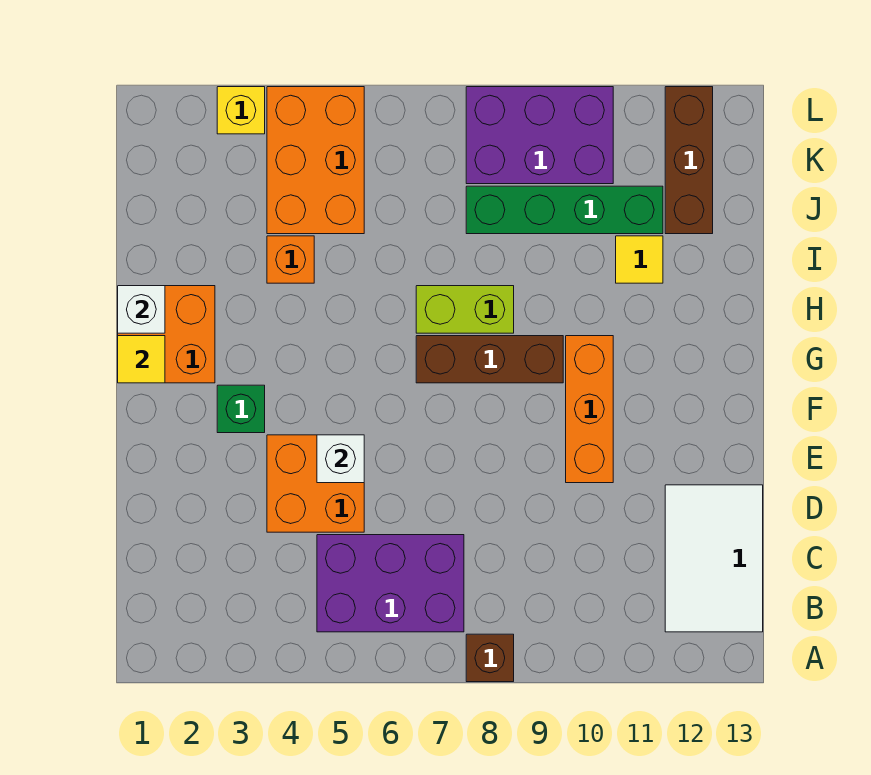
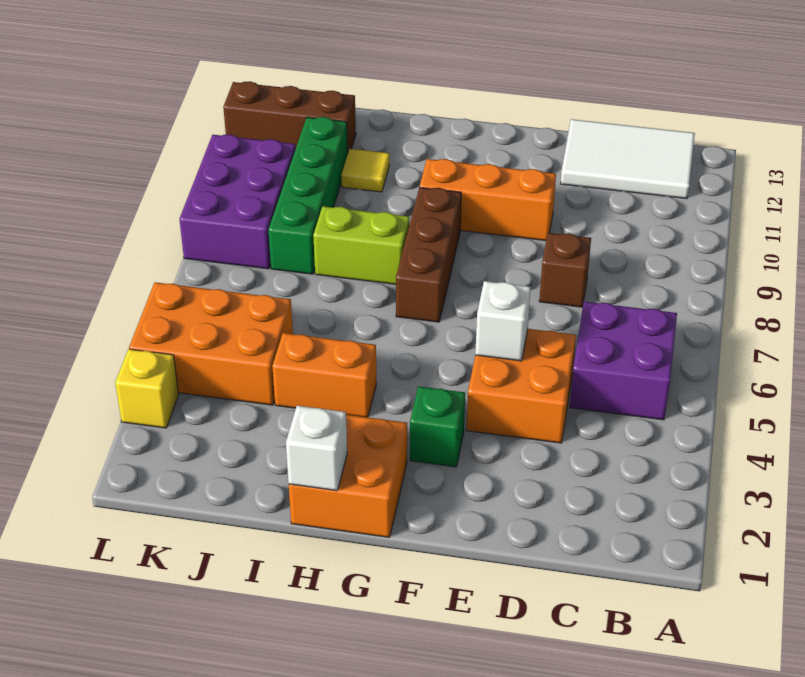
brown brick A8 level 1 -> brown brick D8 level 1
purple brick B5:C7 level 1 -> purple brick B5:C6 level 1
yellow tile G1 level 2 -> none
lime brick H7:H8 level 1 -> lime brick H8:I8 level 1
orange brick I4 level 1 -> orange brick H4:I4 level 1

